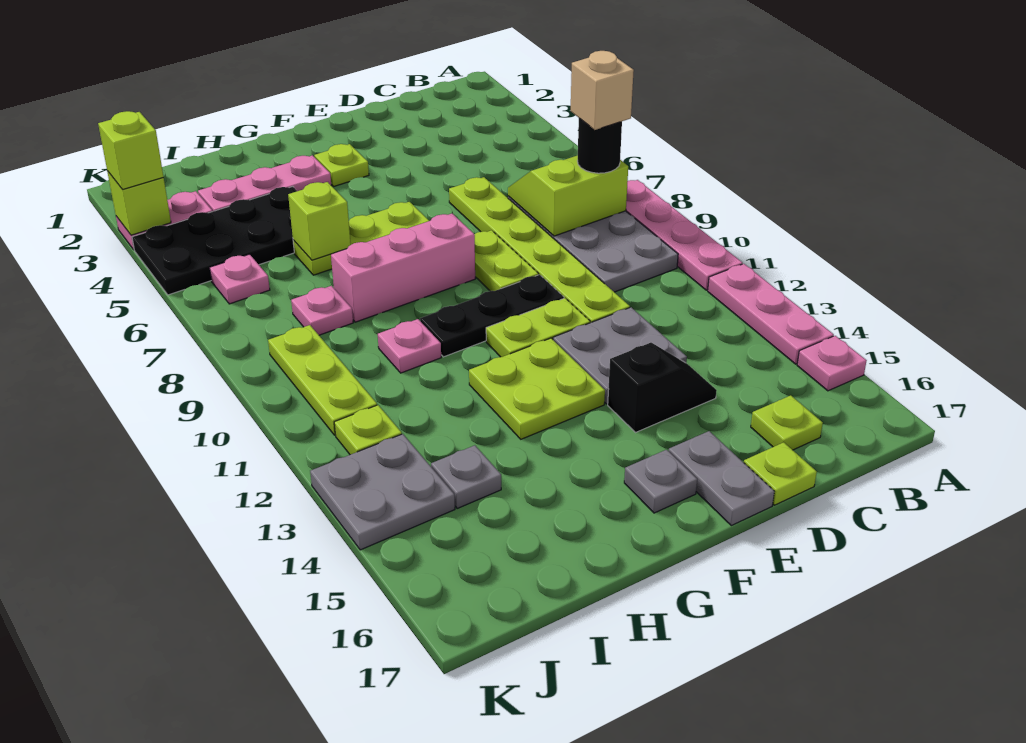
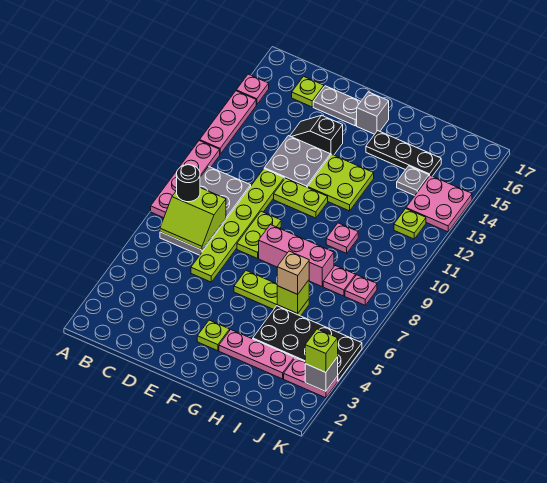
tan brick B8 level 4 -> tan brick H6 level 3
lime plate D17 level 1 -> none
black plate E10:G10 level 1 -> black plate G15:I15 level 1
grey plate E16:E17 level 1 -> grey plate D16:E16 level 1
grey plate F16 level 1 -> grey brick F16 level 1
pink plate J6 level 1 -> pink plate J8 level 1
lime plate J9:J11 level 1 -> none
grey plate J13:K14 level 1 -> pink plate J13:K14 level 1
lime brick K3 level 2 -> grey brick K3 level 2

